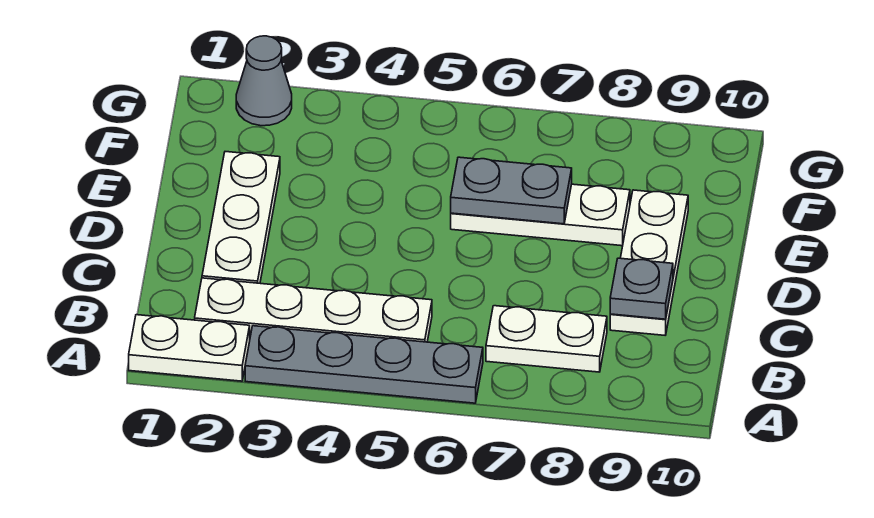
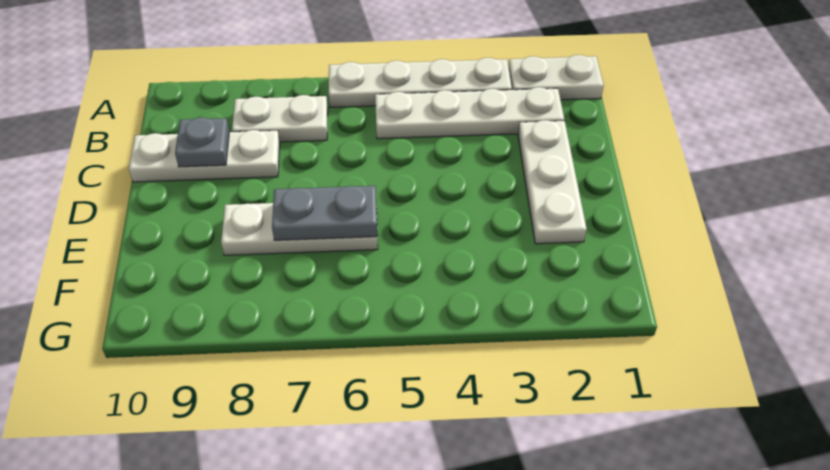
grey plate A3:A6 level 1 -> white plate A3:A6 level 1
white plate C9:E9 level 1 -> white plate C8:C10 level 1
grey cone G2 level 1 -> none

